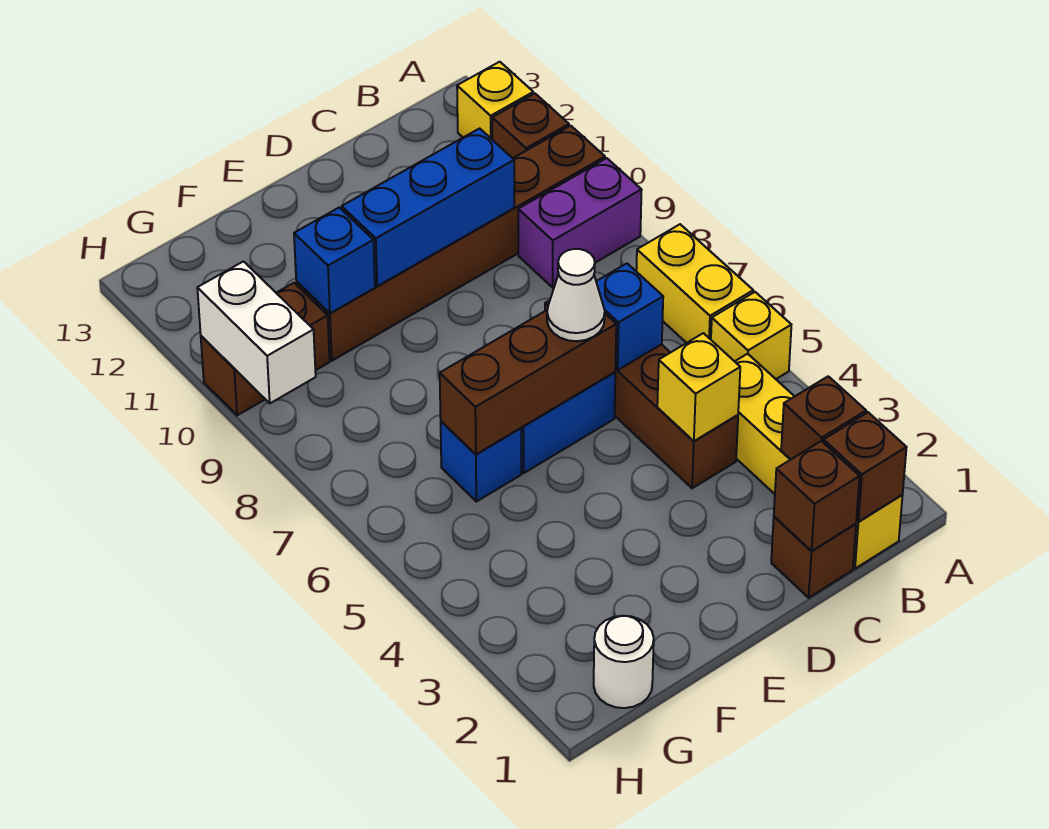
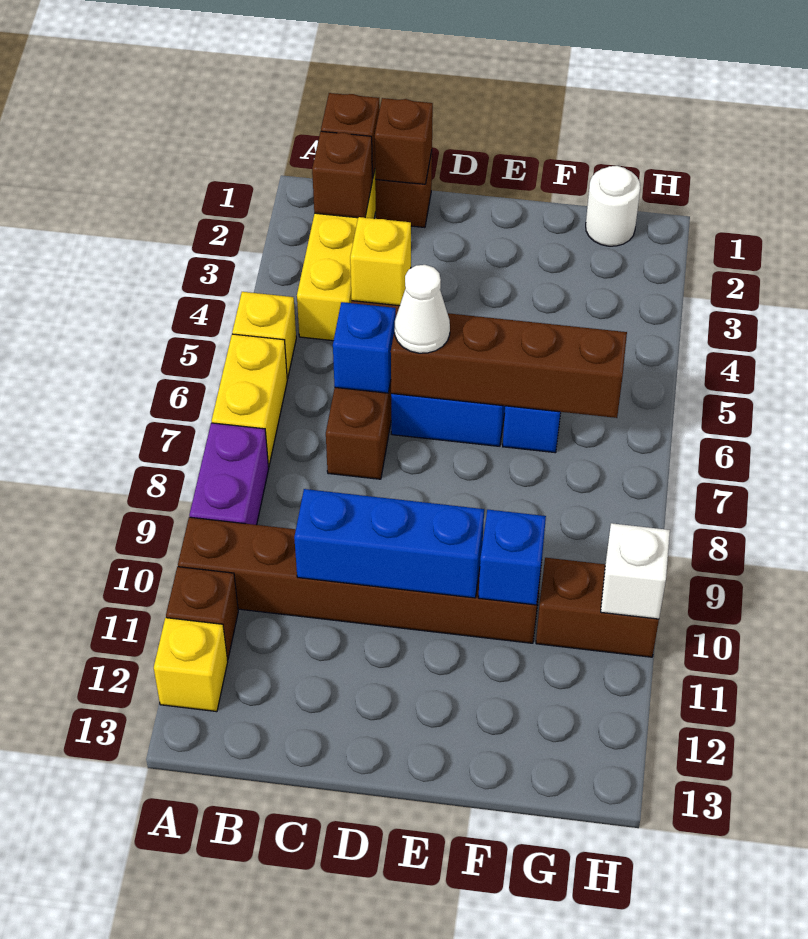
purple brick A9:B9 level 1 -> purple brick A8:A9 level 1
brown brick D6:F6 level 2 -> brown brick D6:G6 level 2
white brick H9:H10 level 2 -> white brick H10 level 2

